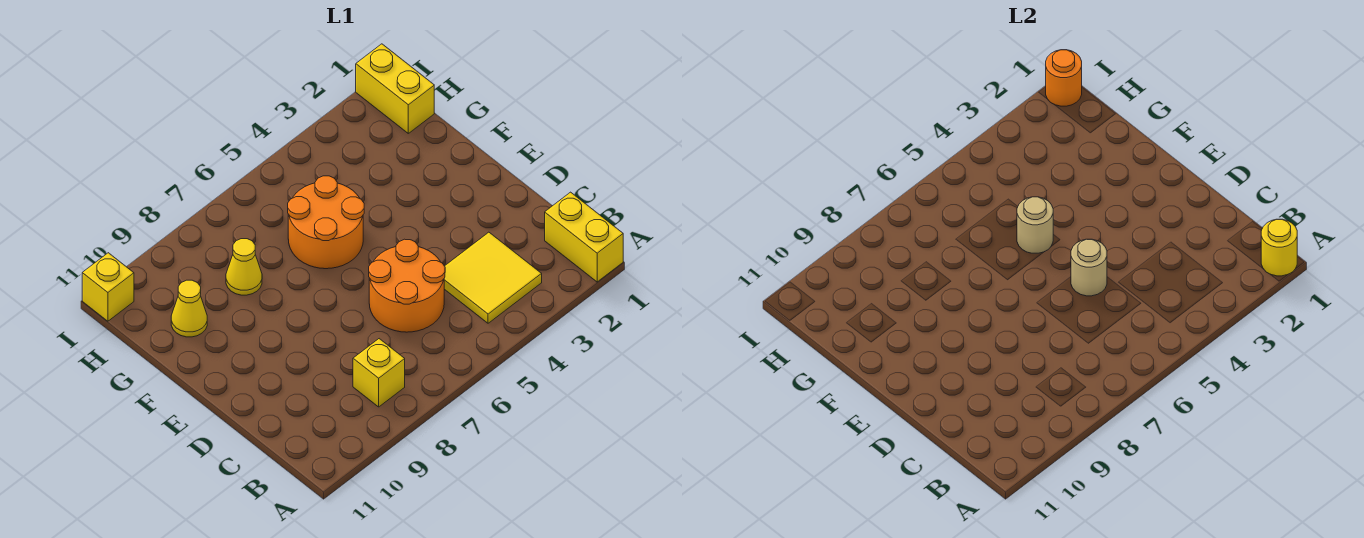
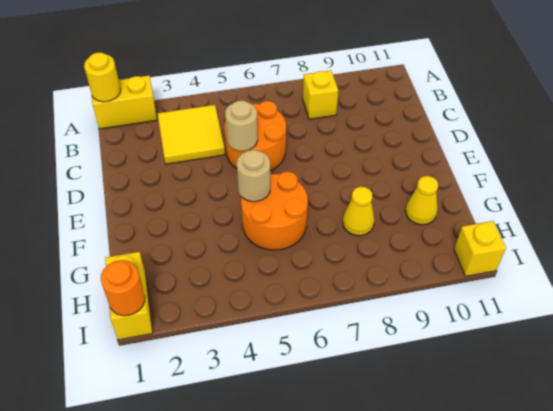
yellow brick A1:B1 level 1 -> yellow brick A1:A2 level 1

